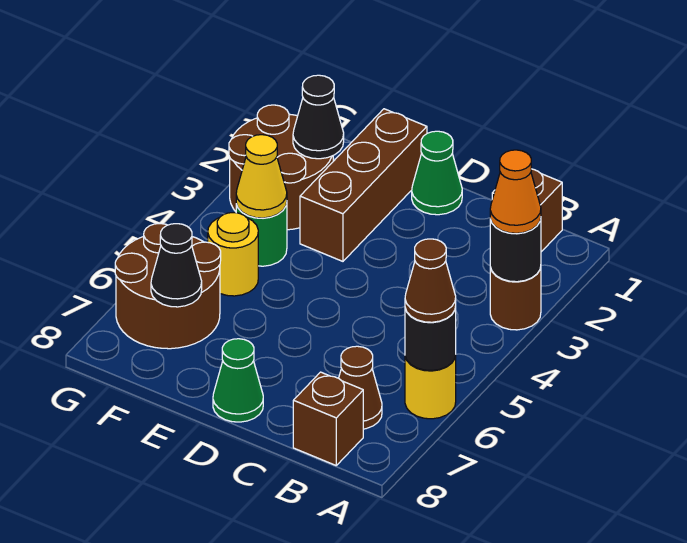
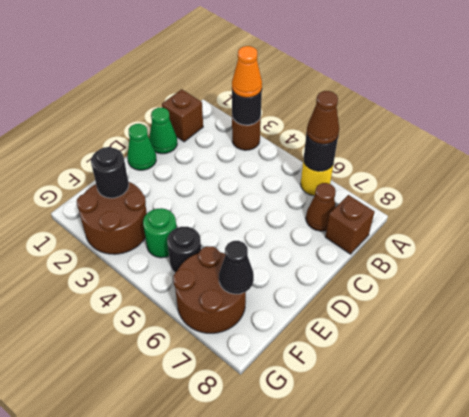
green cone D8 level 1 -> green cone C1 level 1
brown brick E1:E3 level 1 -> none
black cone F2 level 2 -> black round brick F2 level 2
yellow cone F4 level 2 -> none
yellow round brick F5 level 1 -> black round brick F5 level 1

